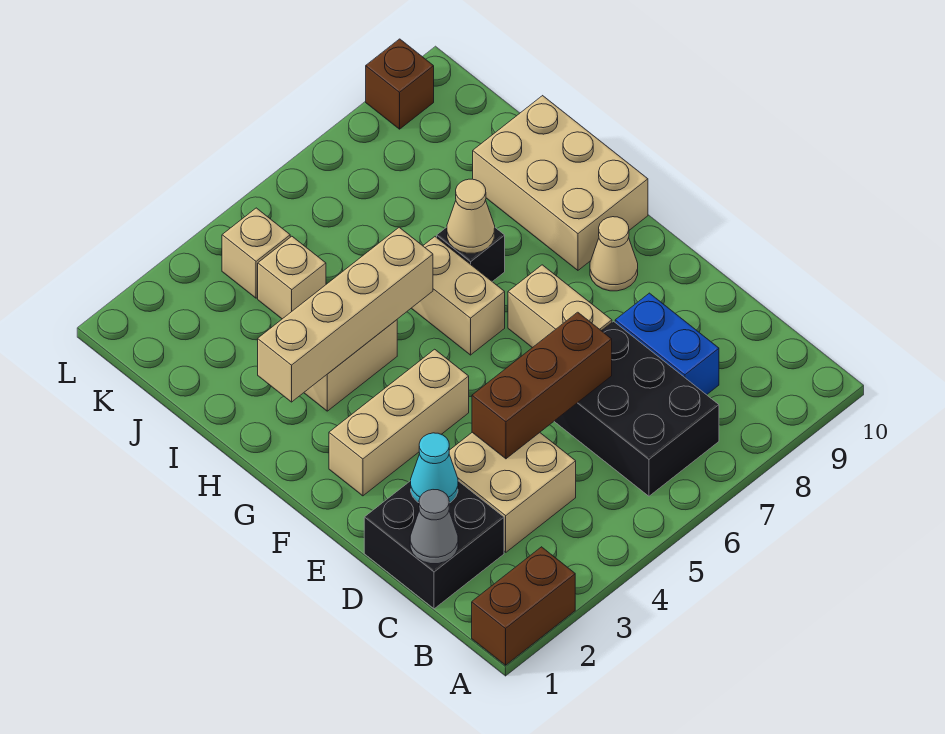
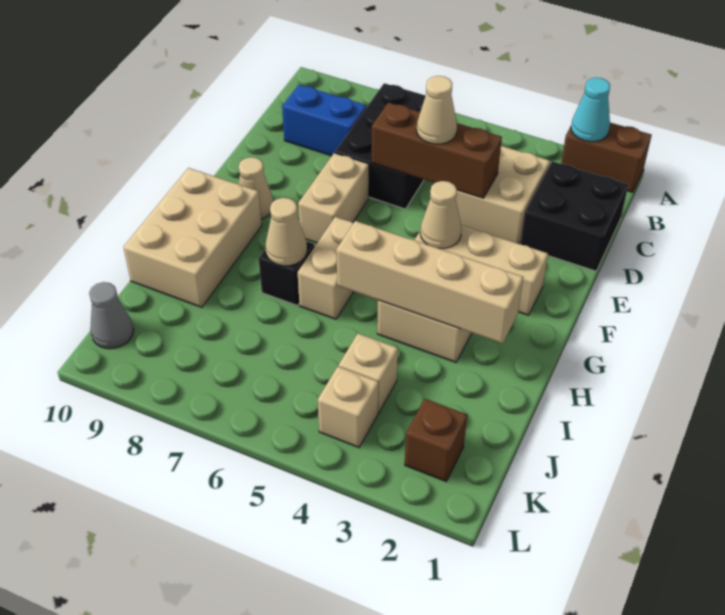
grey cone C1 level 2 -> grey cone K10 level 1
blue brick C8:D8 level 1 -> blue brick C8:C9 level 1
cyan cone D2 level 2 -> cyan cone A2 level 2
none -> tan cone D5 level 3
none -> tan cone F4 level 2
brown brick L9 level 1 -> brown brick K2 level 1

